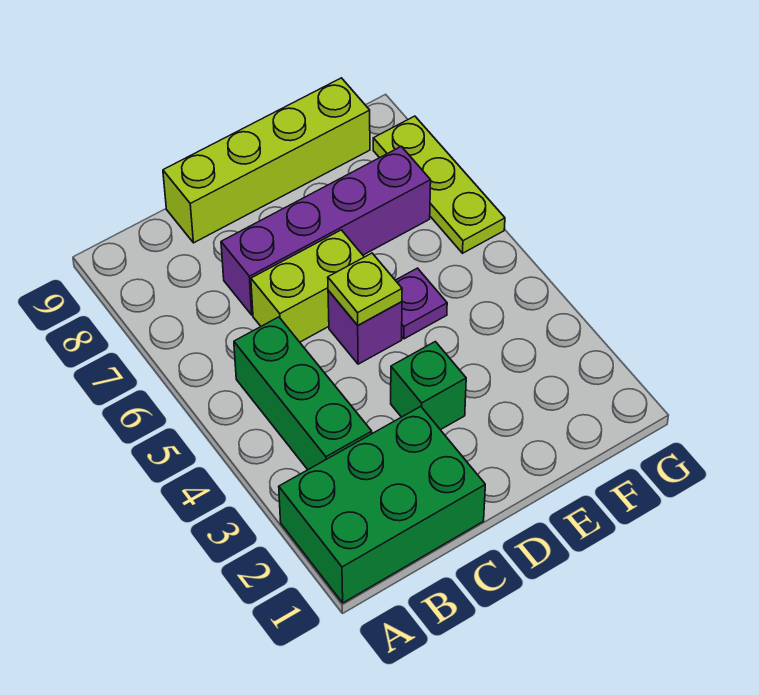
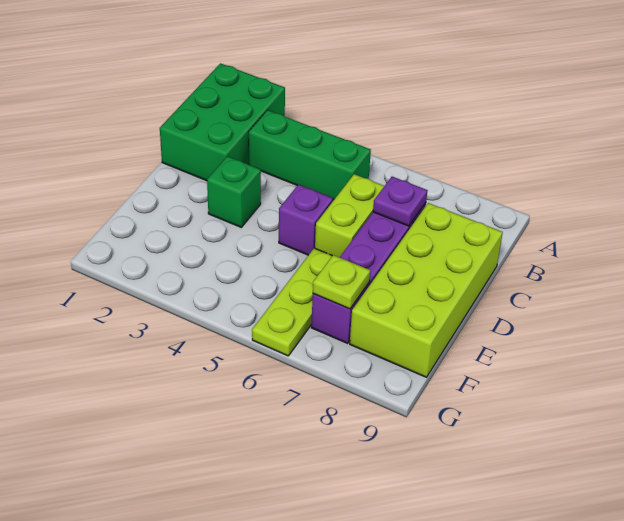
lime brick C9:F9 level 1 -> lime brick C8:F9 level 1
lime plate D5 level 2 -> lime plate F7 level 2
purple plate E5 level 1 -> purple plate C7 level 2
lime plate G6:G8 level 1 -> lime plate E6:G6 level 1

